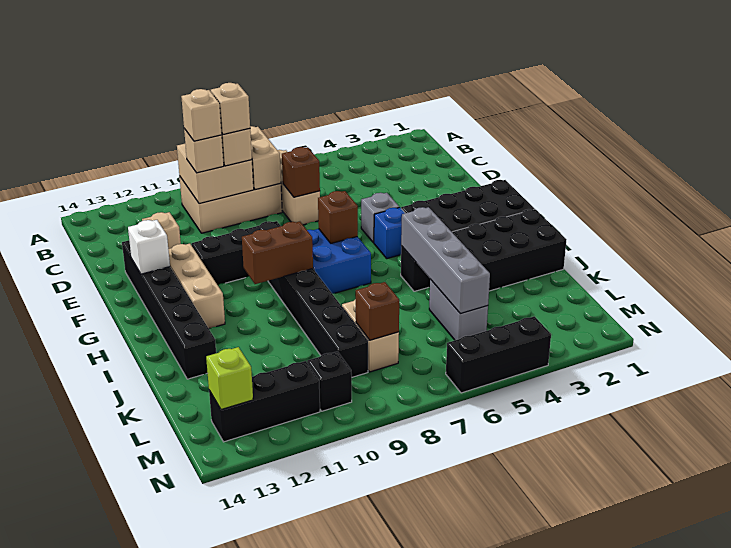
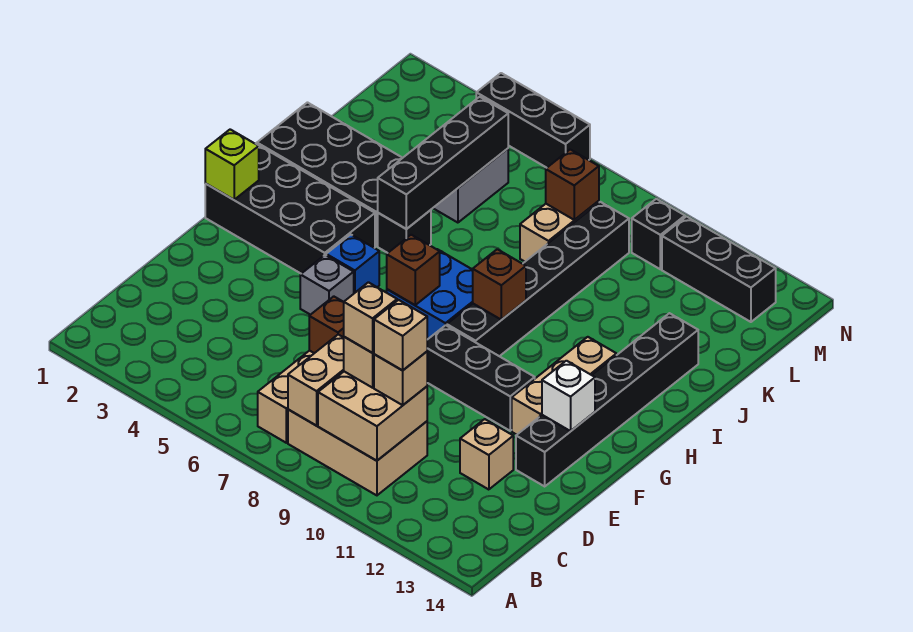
brown brick H9:H10 level 2 -> brown brick H9 level 2
grey brick I5:L5 level 2 -> black brick I5:L5 level 2
lime brick M13 level 2 -> lime brick G1 level 2

